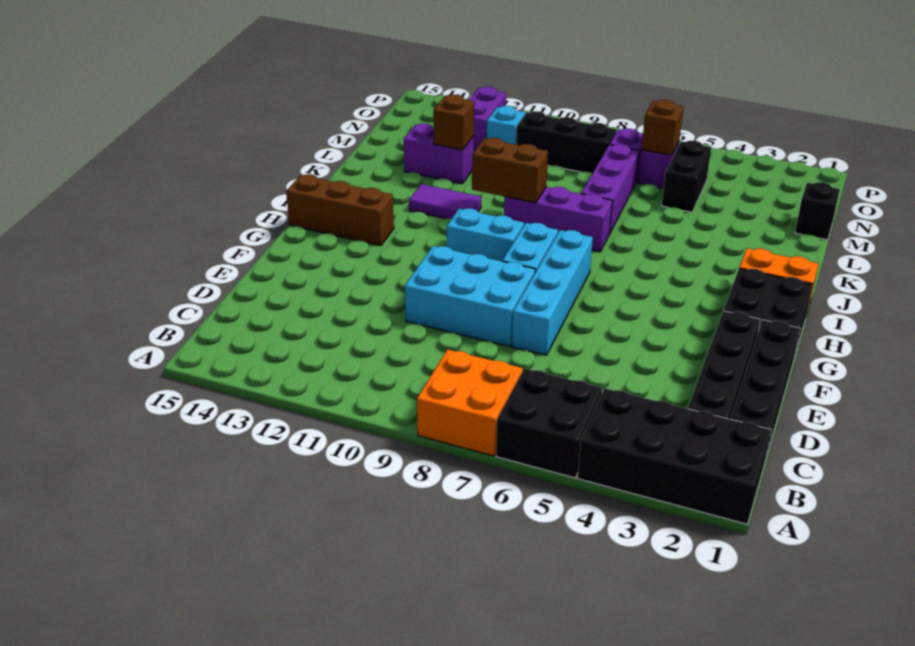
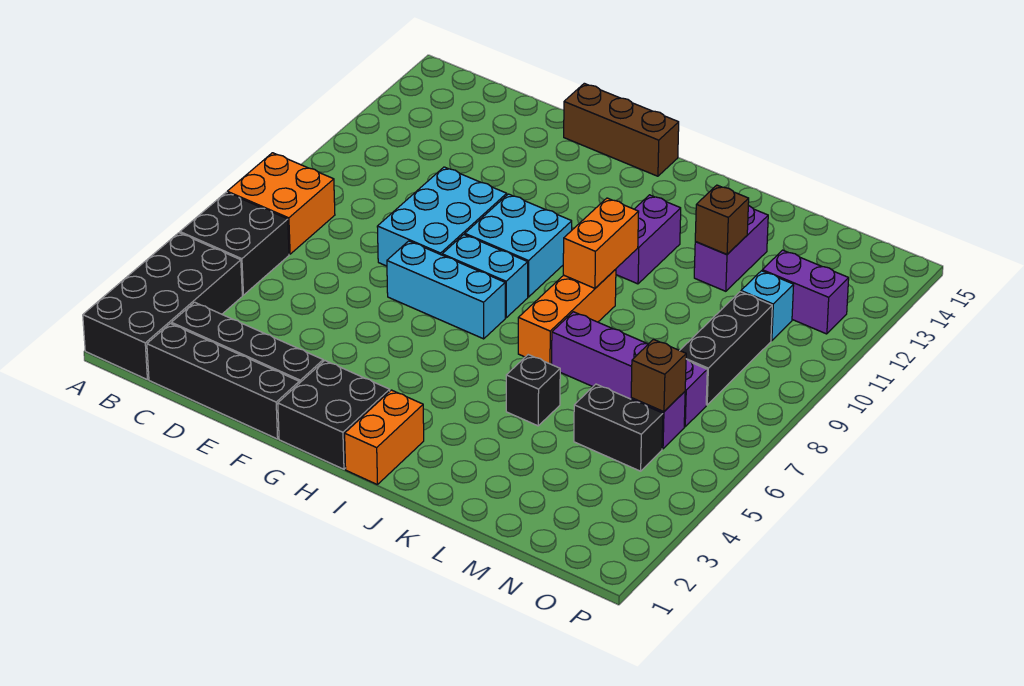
cyan brick E7:H7 level 1 -> cyan brick F7:H7 level 1
cyan brick H9:H10 level 1 -> cyan brick G9:H10 level 1
brown brick H13:H15 level 1 -> brown brick F15:H15 level 1
purple brick J7:J9 level 1 -> orange brick J7:J9 level 1
brown brick J9:J10 level 2 -> orange brick J9:J10 level 2
purple tile J11:J12 level 1 -> purple brick J11:J12 level 1
black brick M1 level 1 -> black brick K5 level 1

